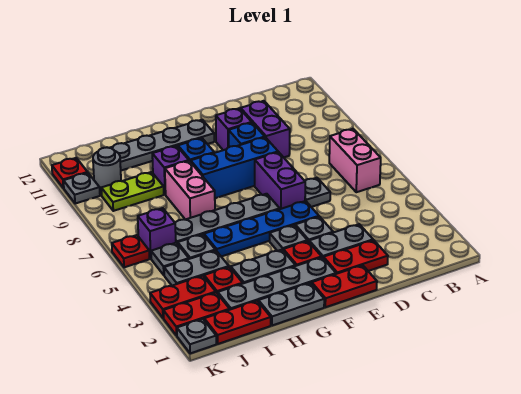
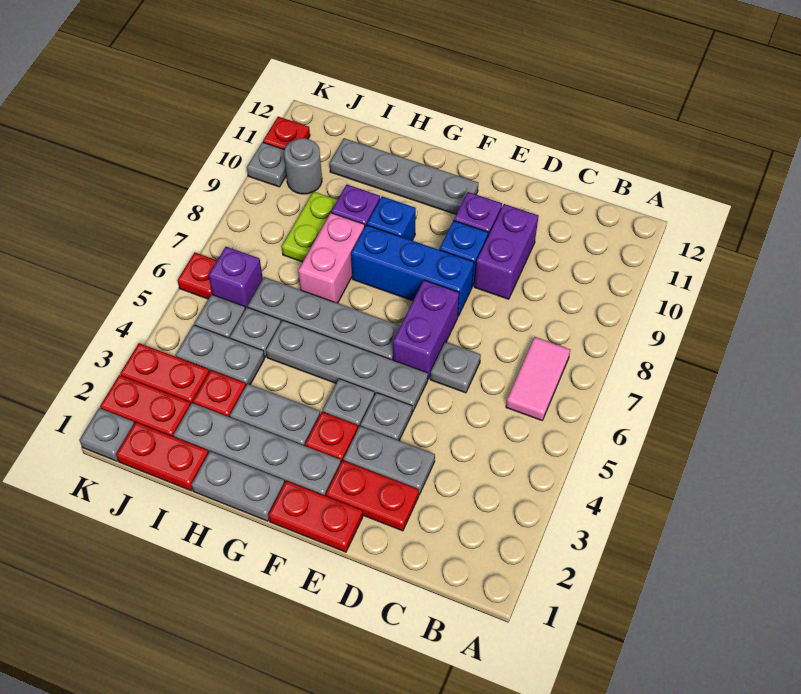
pink brick B6:B7 level 1 -> pink tile B6:B7 level 1
blue plate E5:H5 level 1 -> grey plate E5:H5 level 1
lime plate I9:J9 level 1 -> lime plate I8:I9 level 1

